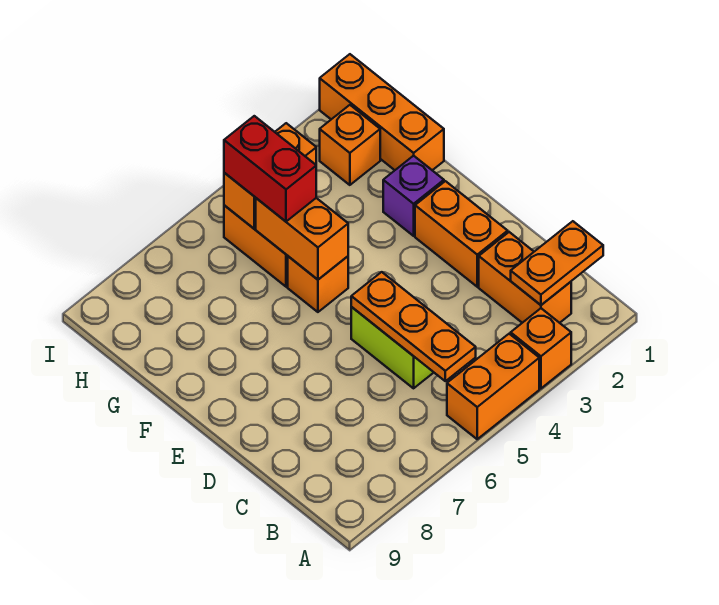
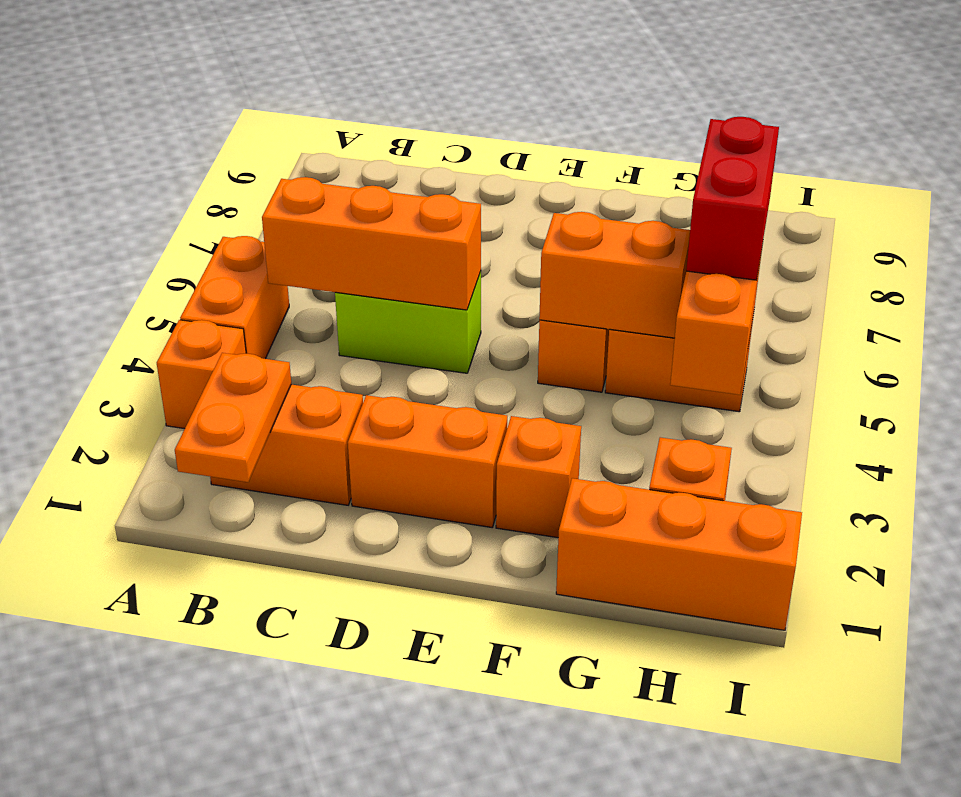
orange plate B5:D5 level 2 -> orange brick B5:D5 level 2
purple brick F2 level 1 -> orange brick F2 level 1
red brick G5:H5 level 3 -> red brick H5:H6 level 3

